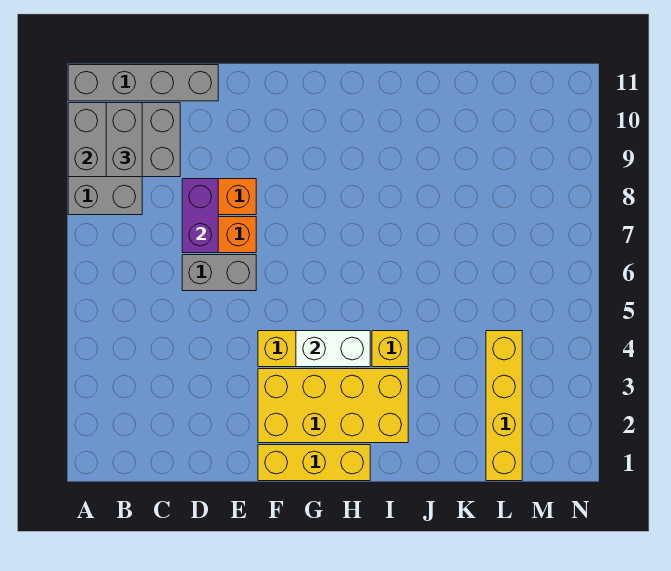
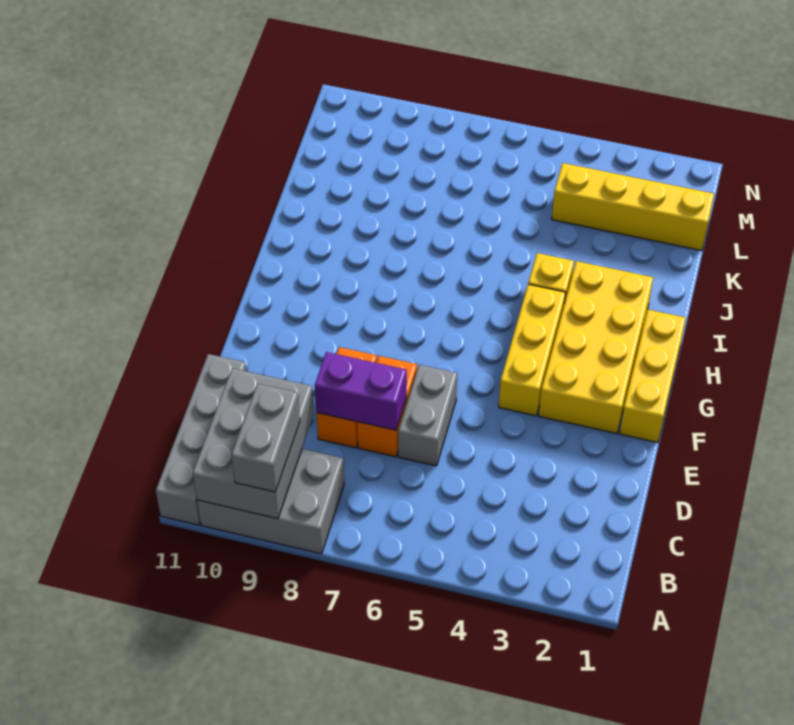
grey brick B9:B10 level 3 -> grey brick A9:B9 level 3
white brick G4:H4 level 2 -> none

